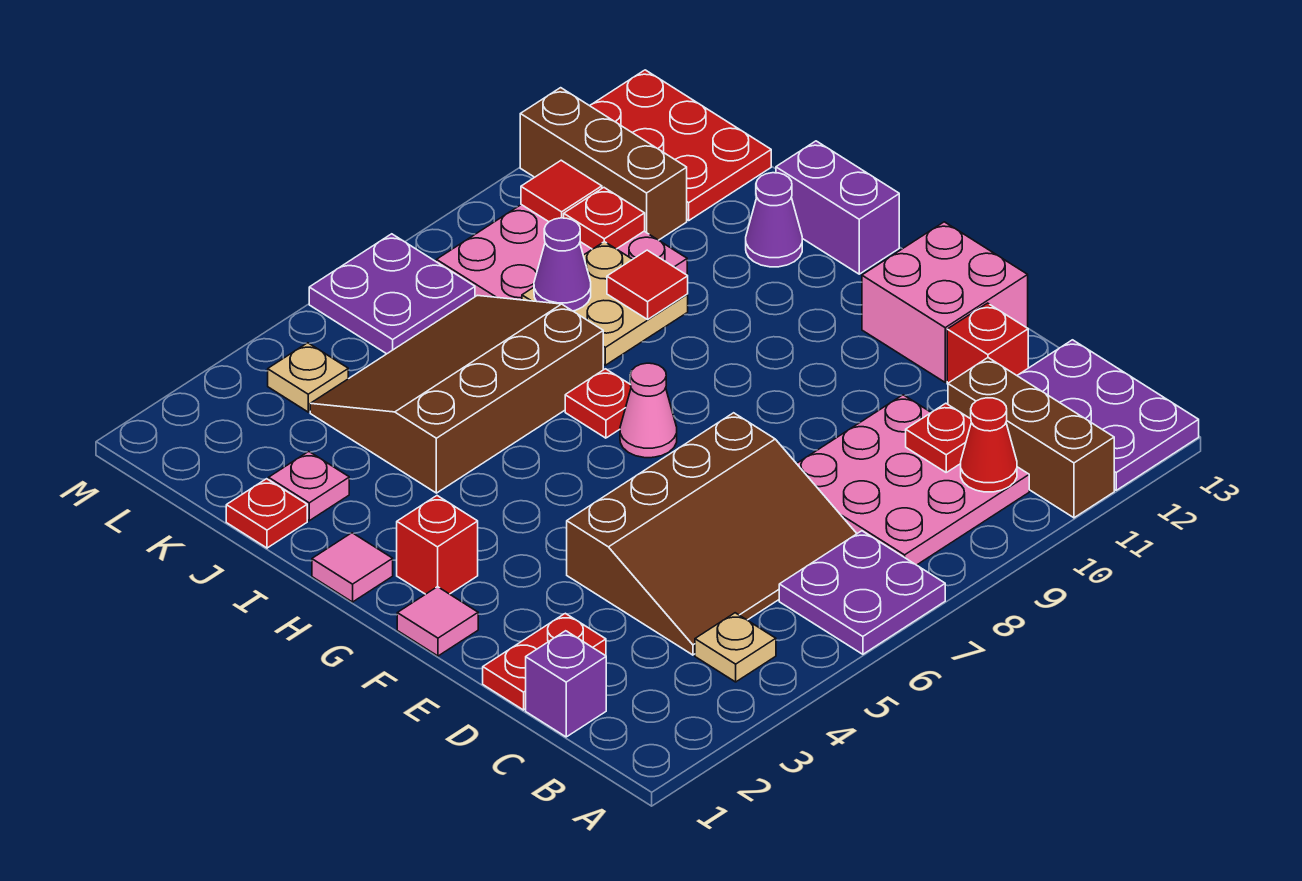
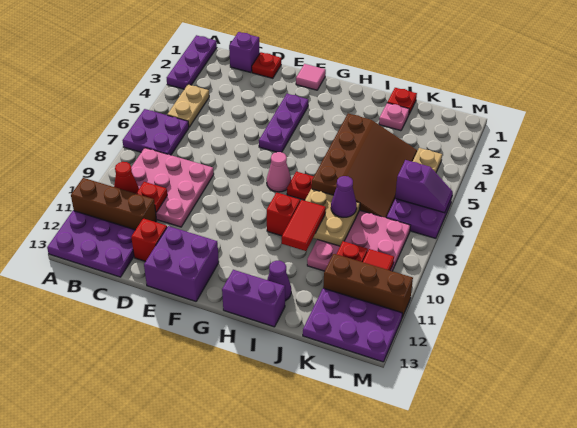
none -> purple plate A1:A3 level 1
tan plate B4 level 1 -> tan plate B4:B5 level 1
brown slope C4:E7 level 1 top E -> none
red plate D1:D2 level 1 -> red plate D1 level 1
pink brick E12:F13 level 1 -> purple brick E12:F13 level 1
none -> purple plate F3:F5 level 1
red brick G2 level 1 -> red brick H9 level 1
pink tile H1 level 1 -> none
red tile I9 level 3 -> red tile I9:I10 level 3
red plate K12:M13 level 1 -> purple plate K12:M13 level 1
none -> purple slope L6:M6 level 2 top L

